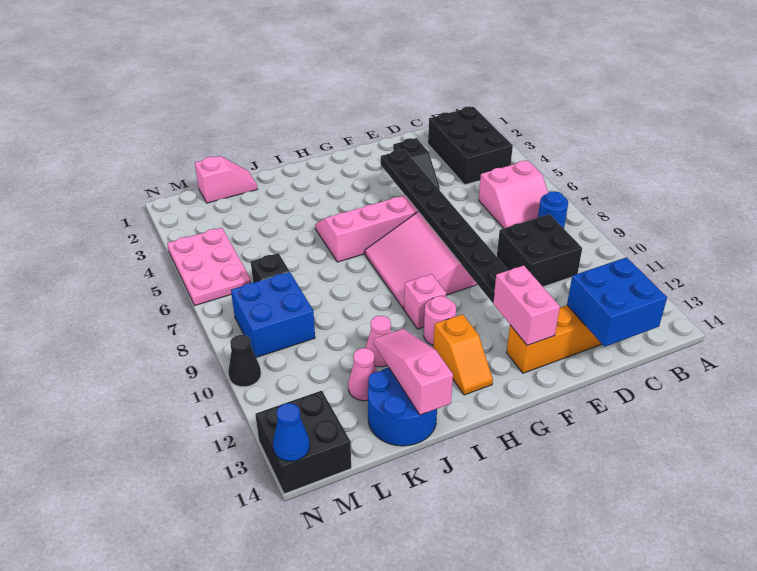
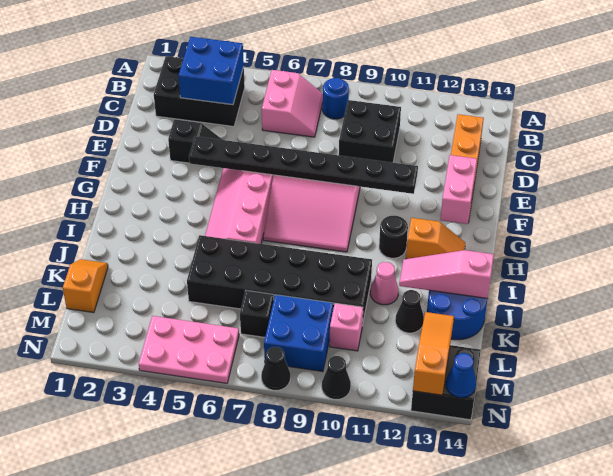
blue brick C13:D14 level 2 -> blue brick B3:C4 level 2
pink brick F12:F13 level 2 -> pink brick F13:G13 level 2
pink brick H10 level 1 -> pink brick L10 level 1
pink round brick H11 level 1 -> black round brick H11 level 1
none -> black brick J5:K10 level 1
pink slope K1:L1 level 1 top L -> orange slope K1:L1 level 1 top L
pink cone K12 level 1 -> black cone K12 level 1
none -> orange slope L13:N13 level 2 top N
none -> black cone N8 level 1

